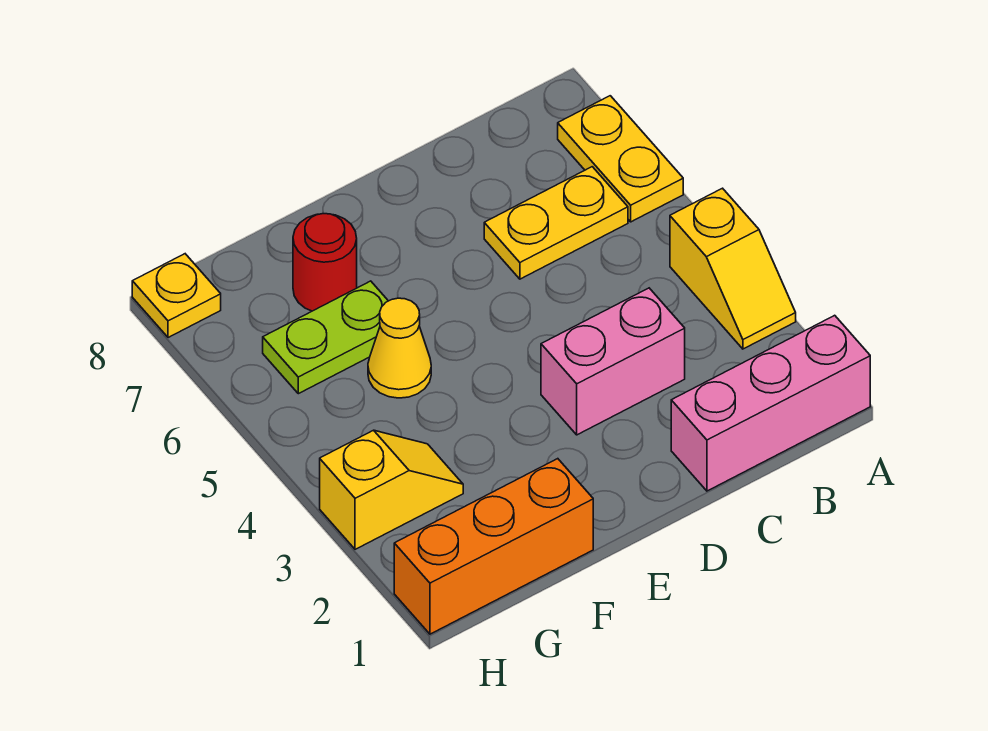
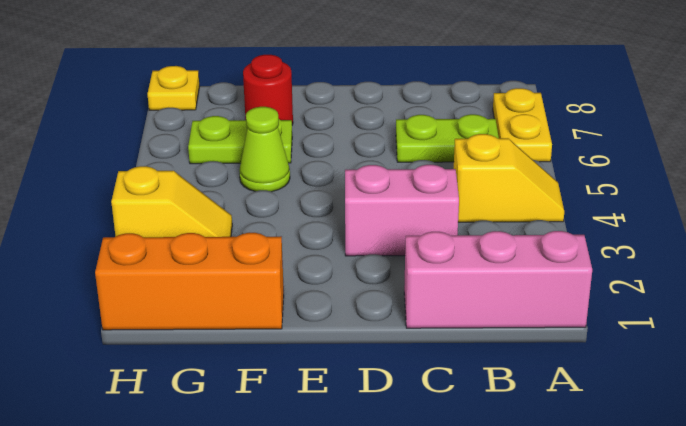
yellow slope A3:A4 level 1 top 4 -> yellow slope A4:B4 level 1 top B
yellow plate B6:C6 level 1 -> lime plate B6:C6 level 1
yellow cone F5 level 1 -> lime cone F5 level 1

